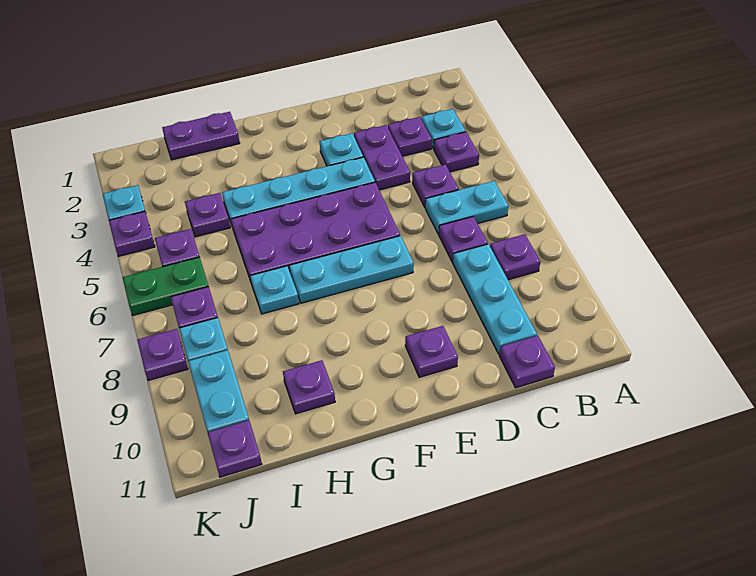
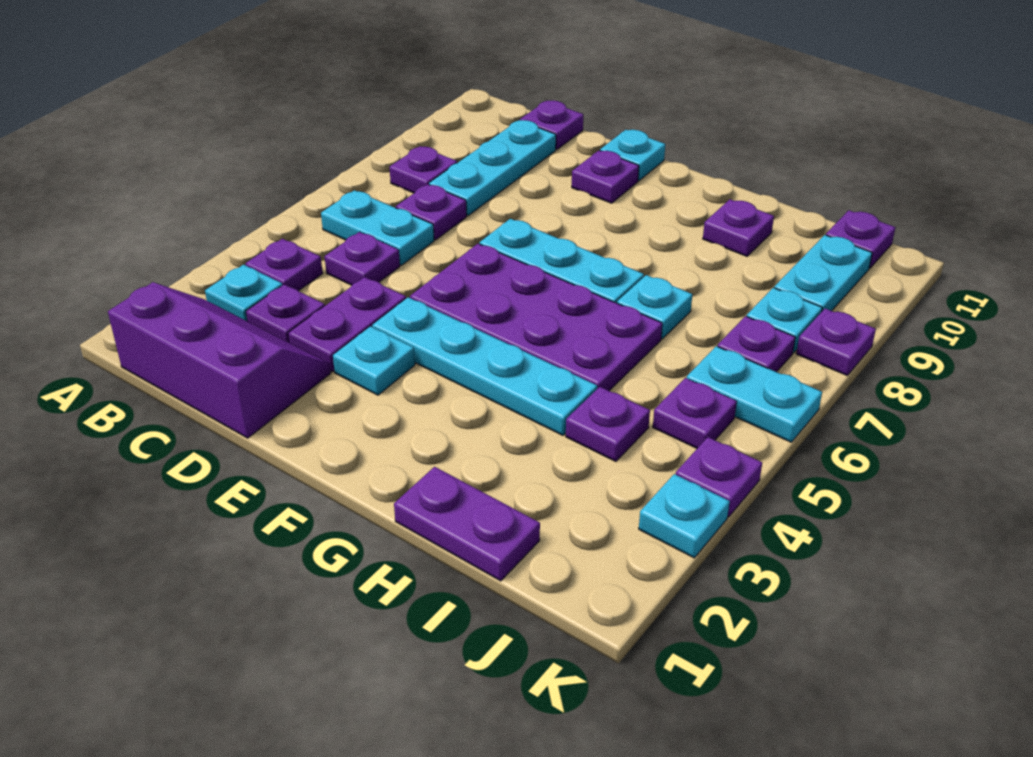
none -> purple slope B1:D2 level 1 top 1
none -> cyan plate E11 level 1
green plate J6:K6 level 1 -> cyan plate J6:K6 level 1

